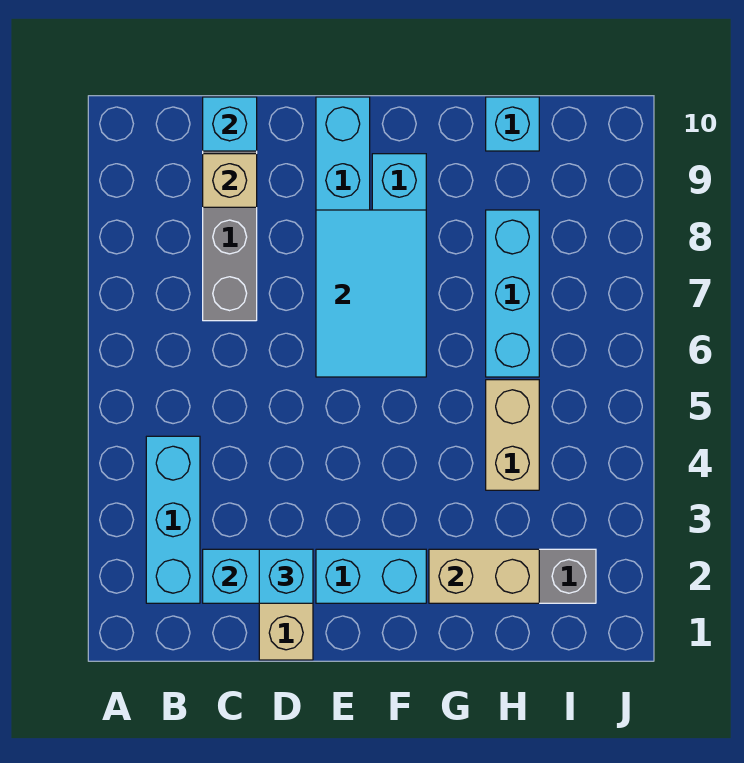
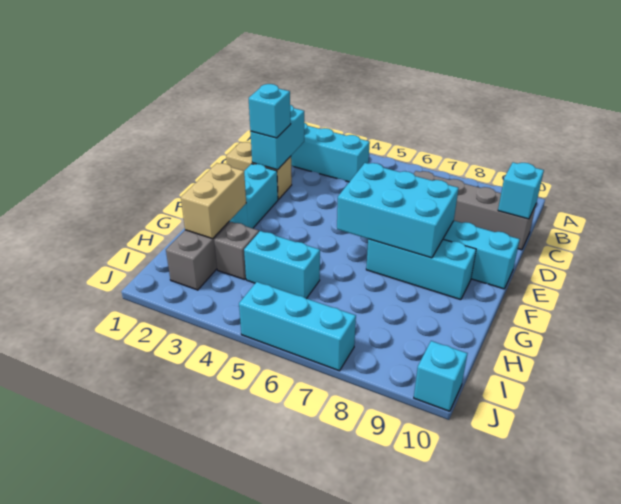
tan brick C9 level 2 -> none
cyan tile E6:F8 level 2 -> cyan brick E6:F8 level 2
none -> grey brick H3 level 1
tan brick H4:H5 level 1 -> cyan brick H4:H5 level 1
cyan brick H6:H8 level 1 -> cyan brick J5:J7 level 1
cyan brick H10 level 1 -> cyan brick J10 level 1

